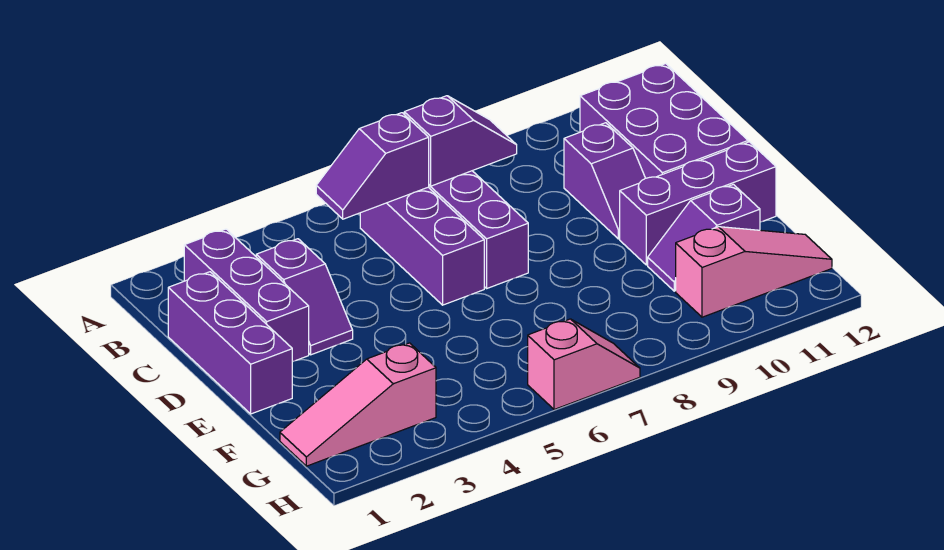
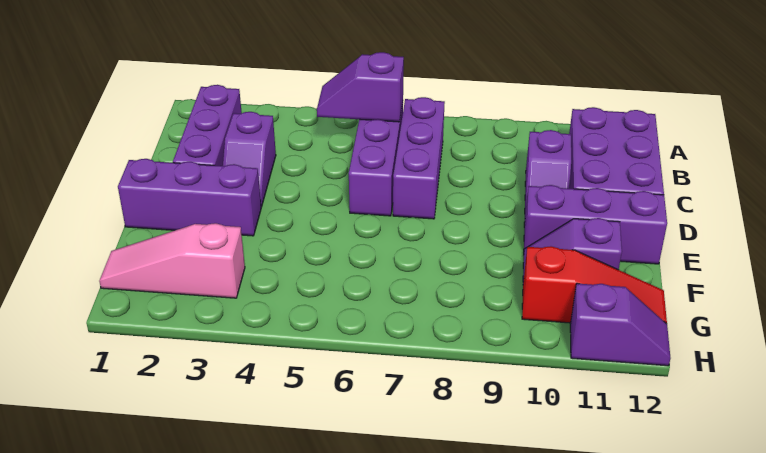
purple slope B7:B8 level 2 top 7 -> purple slope H11:H12 level 1 top 11
purple brick C1:E1 level 1 -> purple brick E1:E3 level 1
pink slope G10:G12 level 1 top 10 -> red slope G10:G12 level 1 top 10
pink slope H6:H7 level 1 top 6 -> none

